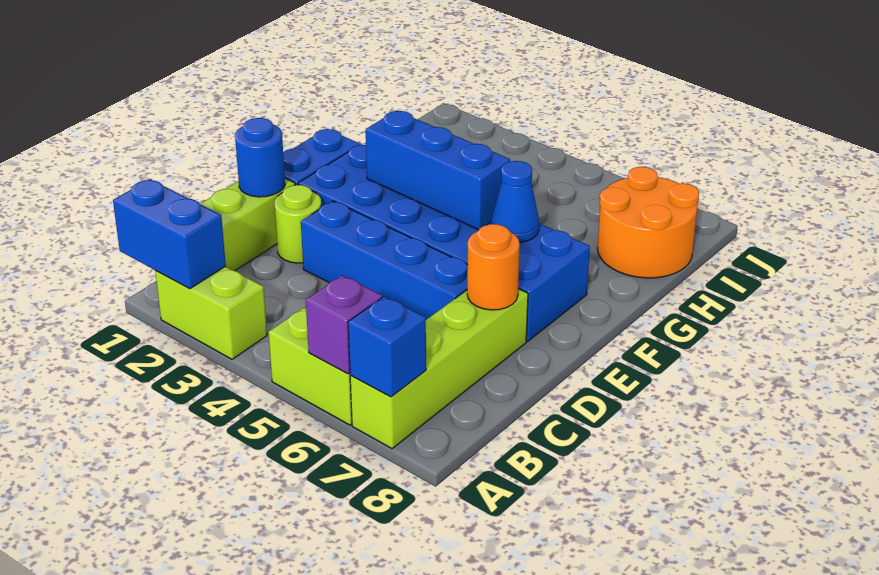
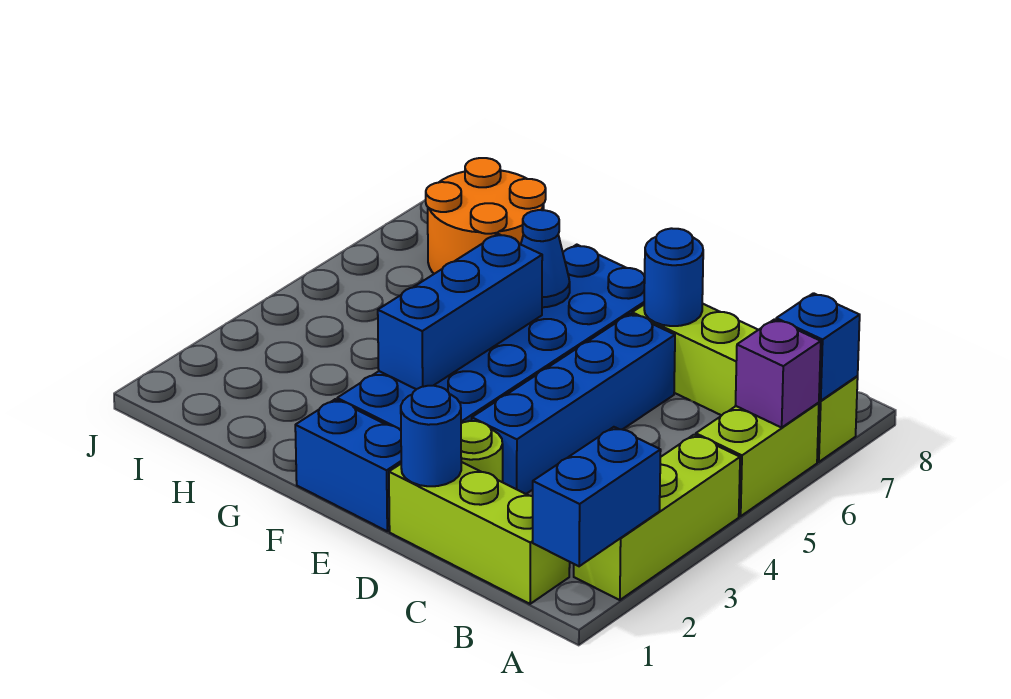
lime brick A2:A3 level 1 -> lime brick A2:A4 level 1
orange round brick D7 level 2 -> blue round brick D7 level 2

